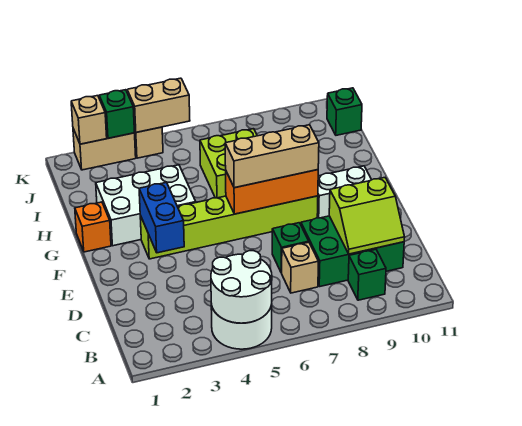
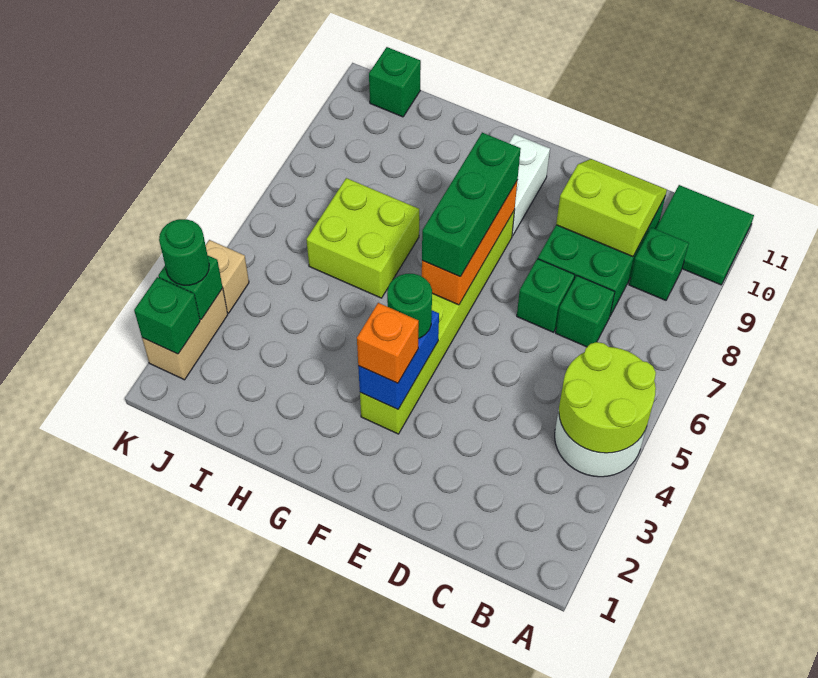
white round brick A4:B5 level 2 -> lime round brick A4:B5 level 2
none -> green tile A10:B11 level 1
tan brick C7 level 1 -> green brick C7 level 1
lime slope C9:D10 level 2 top D -> lime slope C9:D10 level 2 top 9
blue brick E3:F3 level 2 -> blue brick F3:F4 level 2
none -> green round brick F4 level 3
tan brick F6:F8 level 3 -> green brick F6:F8 level 3
orange brick G1 level 1 -> orange brick F3 level 3
white brick G2:H4 level 1 -> none
tan brick K2 level 2 -> green brick K2 level 2
none -> green round brick K3 level 3
tan brick K4:K5 level 2 -> none

